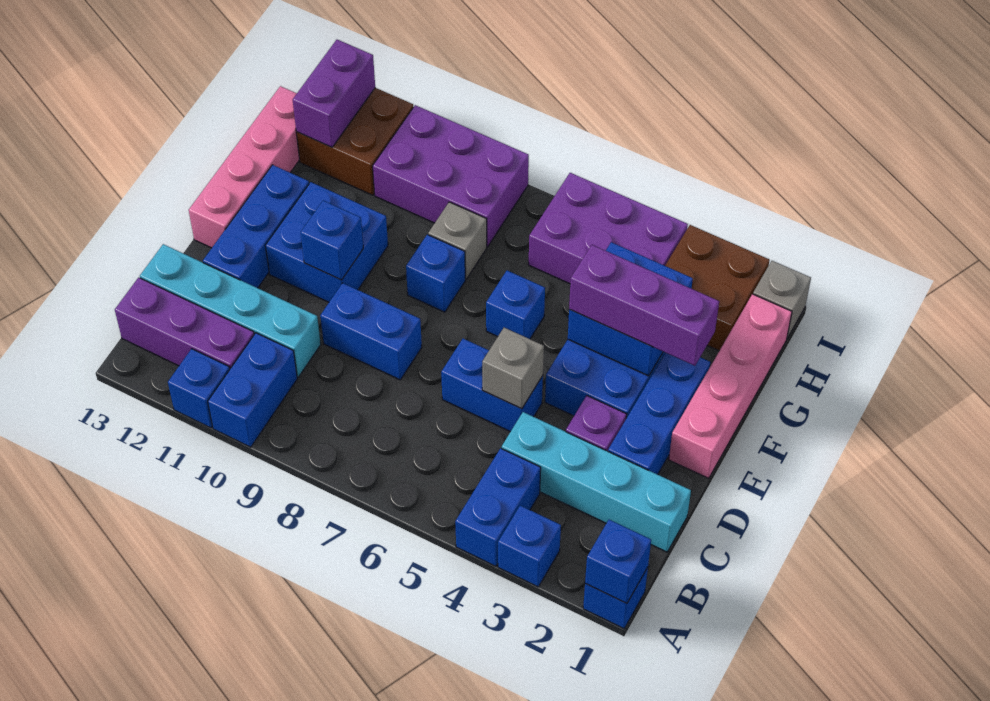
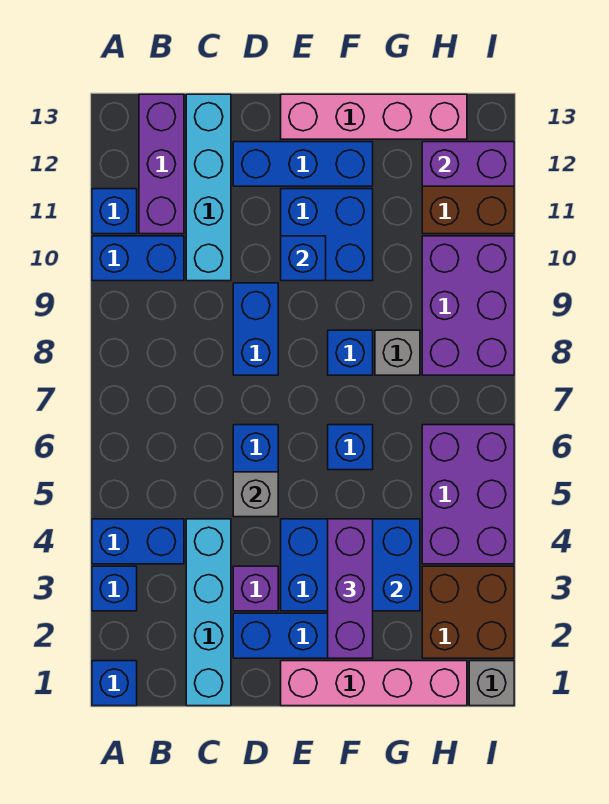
blue brick A1 level 2 -> none

